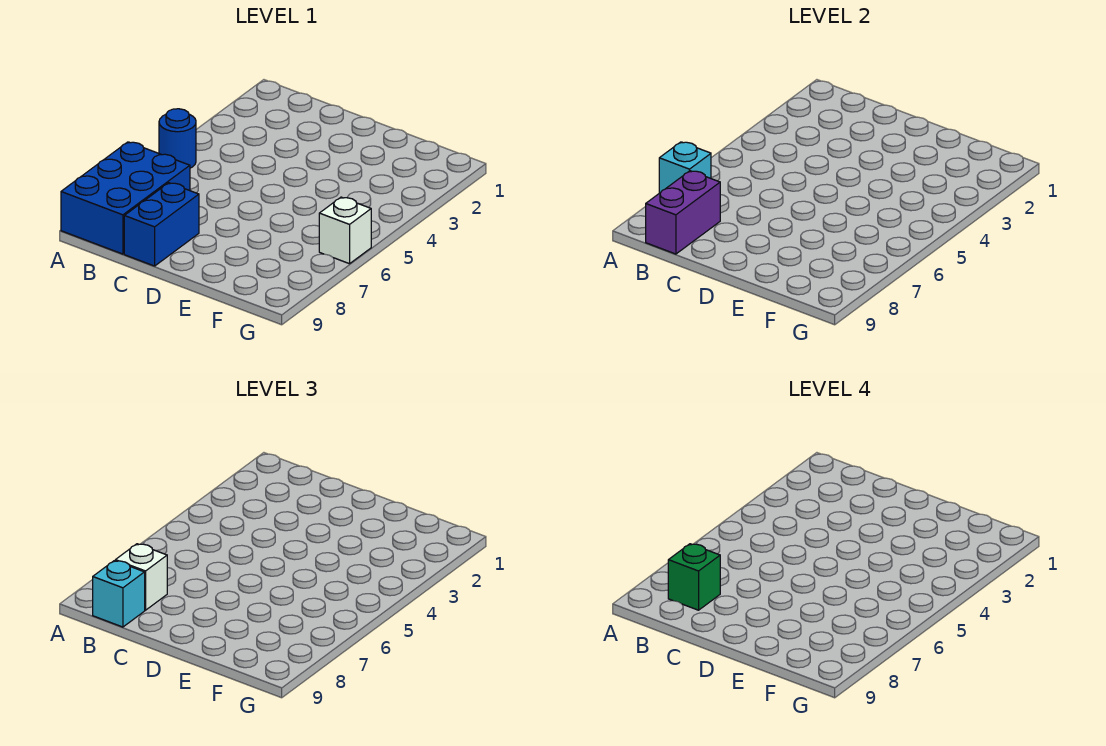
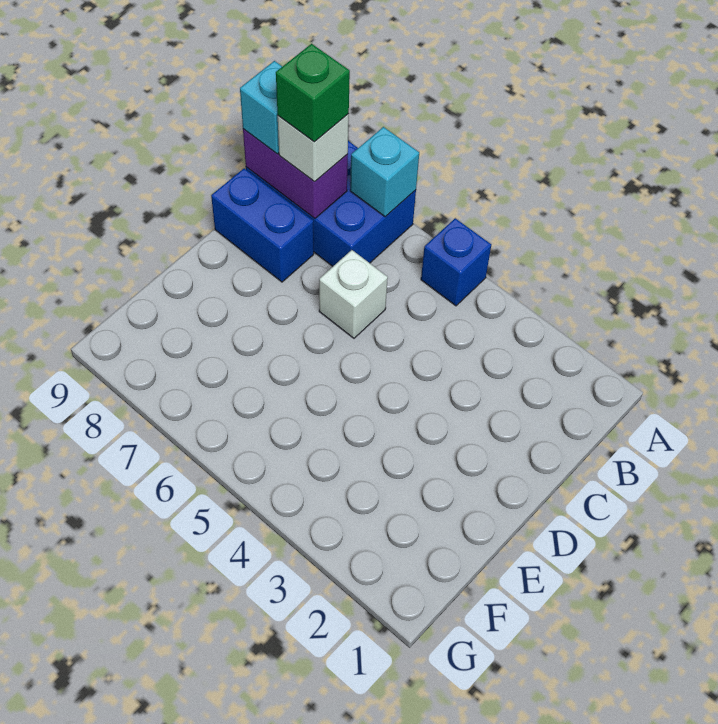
blue round brick A5 level 1 -> blue brick A5 level 1
white brick G6 level 1 -> white brick C6 level 1

